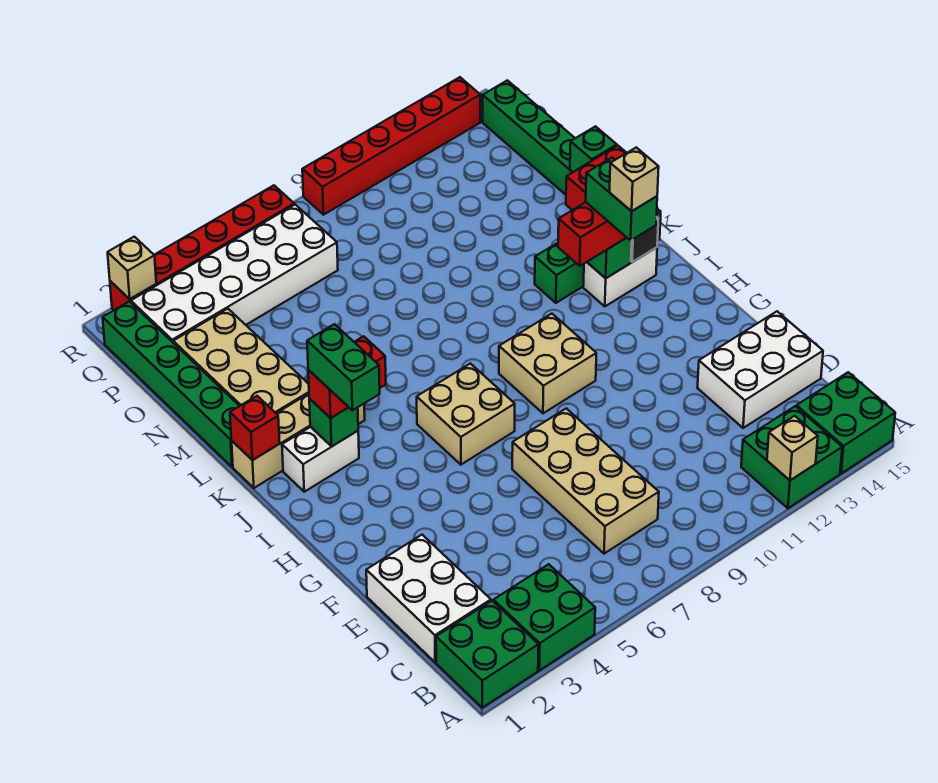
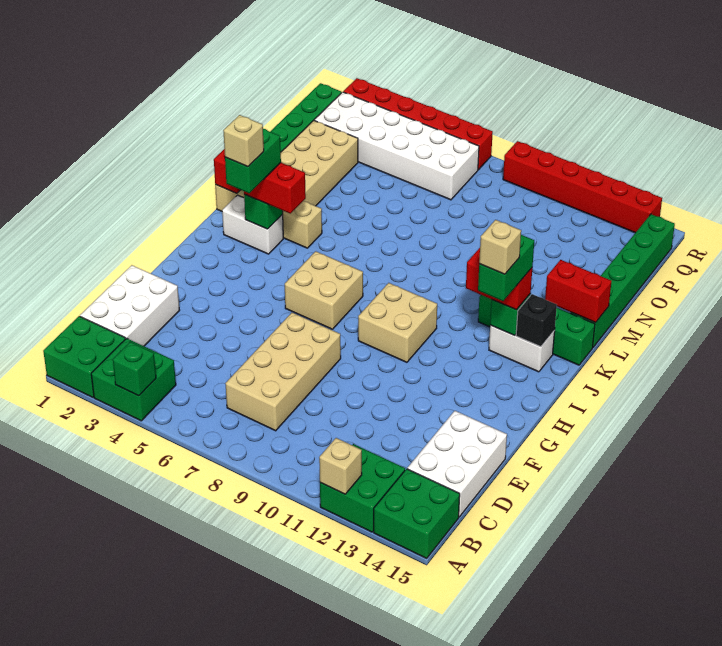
white brick D13:E15 level 1 -> white brick C14:E15 level 1
green brick M15 level 2 -> green brick A4 level 2
tan brick R2 level 2 -> tan brick I3 level 5

